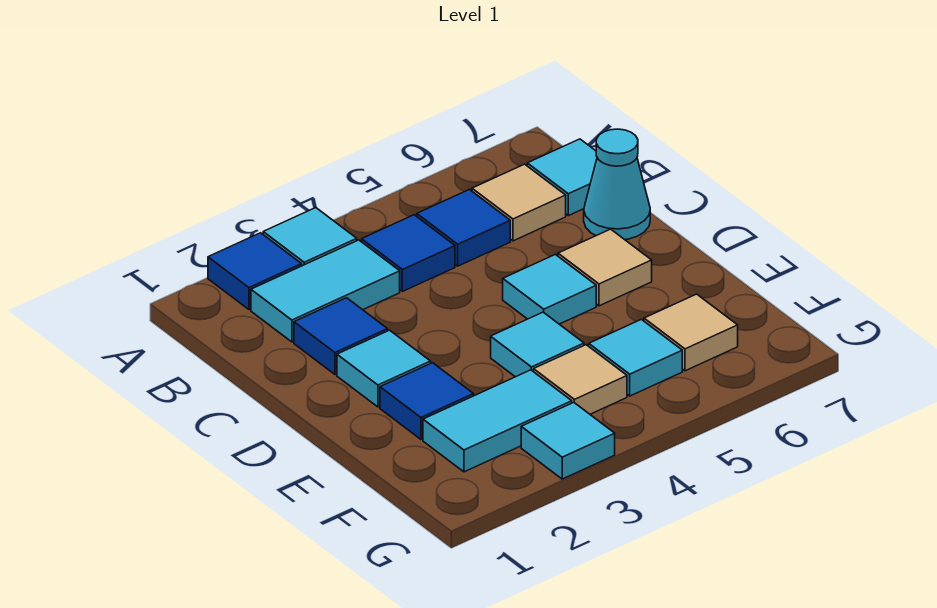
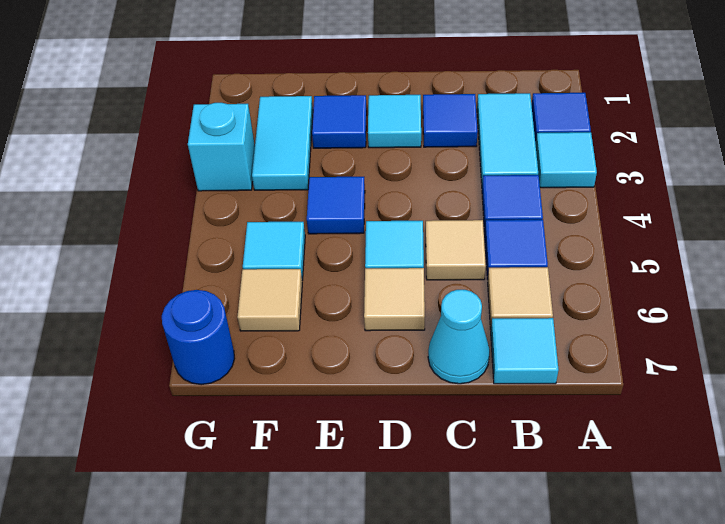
cyan tile E4 level 1 -> blue tile E4 level 1
tan tile F4 level 1 -> tan tile C5 level 1
cyan tile G3 level 1 -> cyan brick G3 level 1
none -> blue round brick G7 level 1

